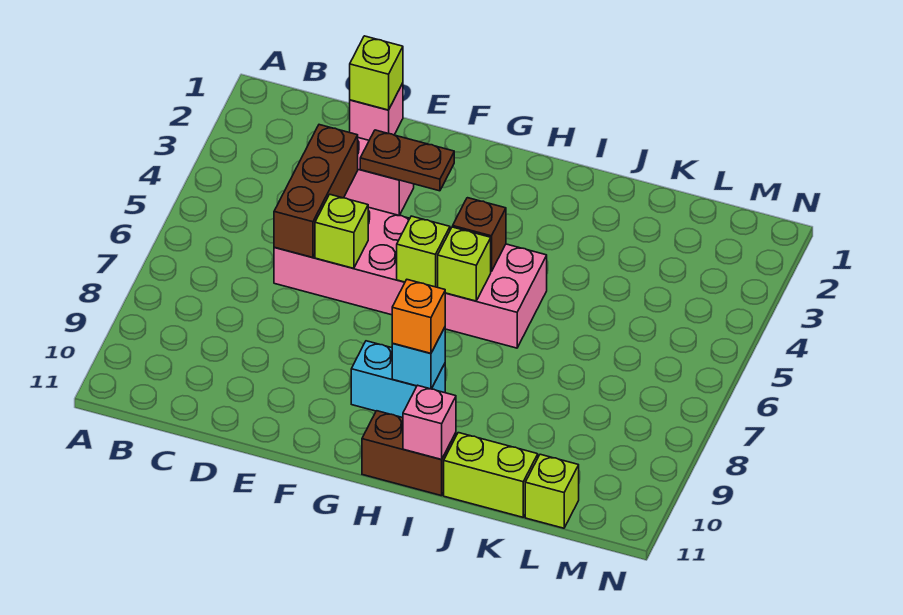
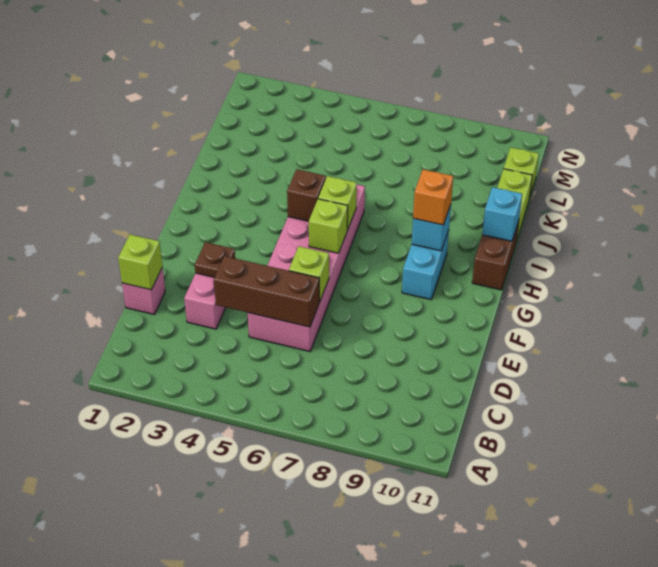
brown plate E3:F3 level 2 -> brown plate E3 level 2
pink brick I11 level 2 -> cyan brick I11 level 2

